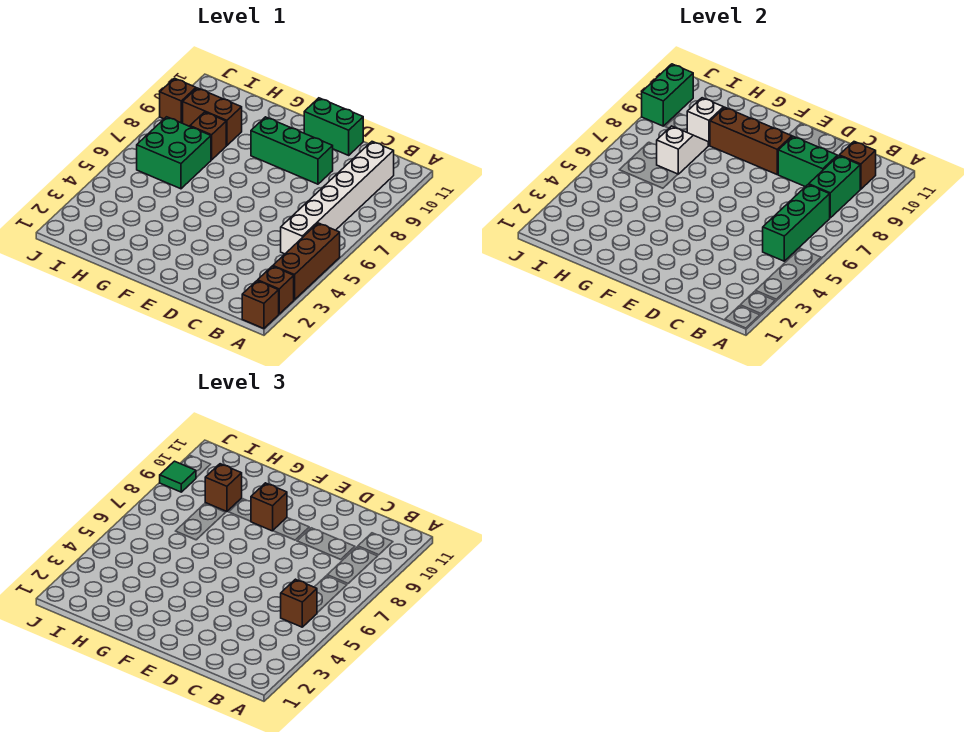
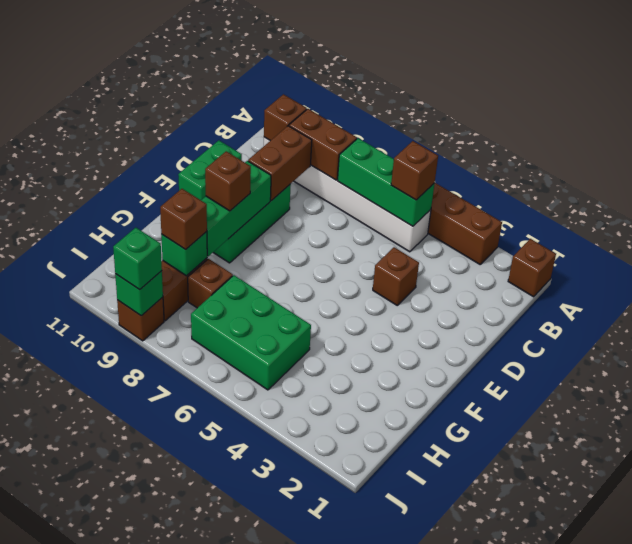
brown brick A2 level 1 -> brown brick D4 level 1
green brick B8:B9 level 2 -> brown brick B8:B9 level 2
green brick C9:D9 level 2 -> brown brick C9:D9 level 2
brown brick E9:G9 level 2 -> green brick E9:G9 level 2
green brick H6:I7 level 1 -> green brick H5:I7 level 1
white slope H7:H8 level 2 top 7 -> none
white brick H9 level 2 -> green brick H9 level 2
green brick J9:J10 level 2 -> green brick J9 level 2
green tile J9 level 3 -> green brick J9 level 3

